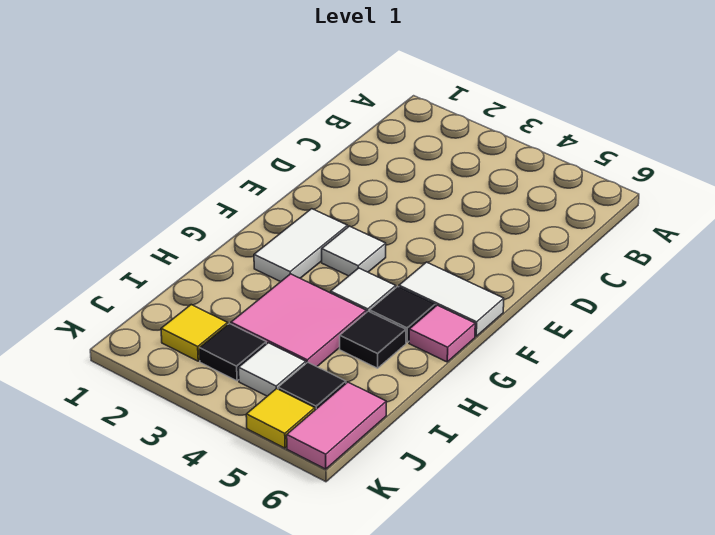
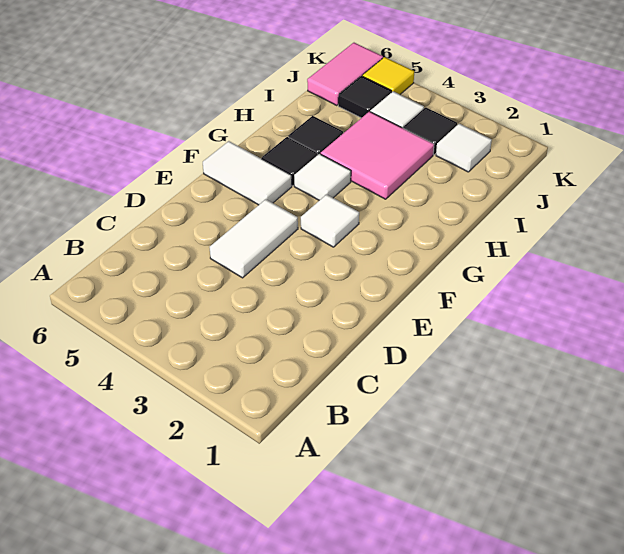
white tile F2:G2 level 1 -> white tile D4:E4 level 1
pink tile G6 level 1 -> none
yellow tile J2 level 1 -> white tile J2 level 1

